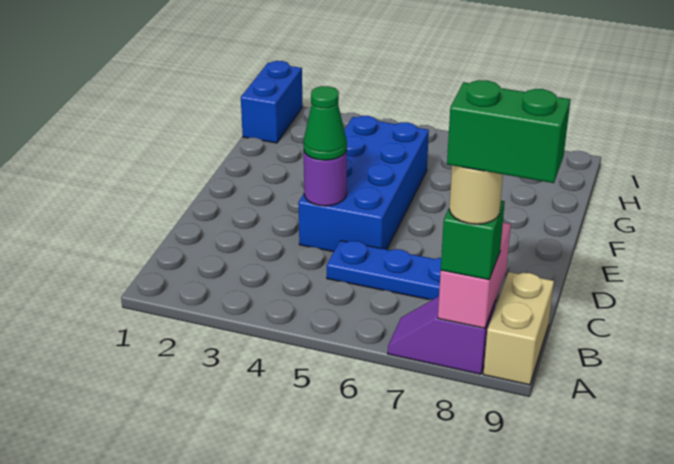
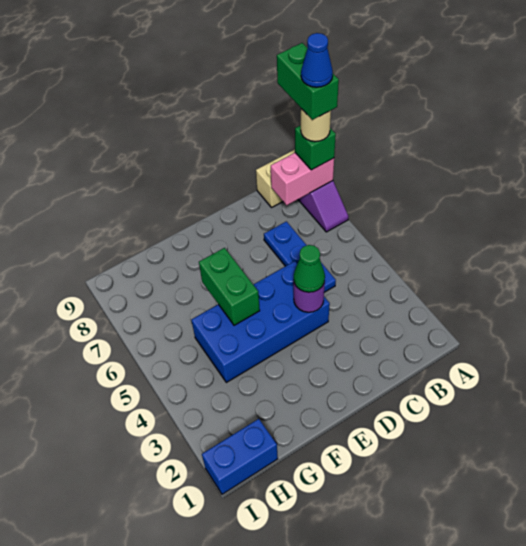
none -> blue cone A8 level 6
none -> green brick F5:F6 level 2

